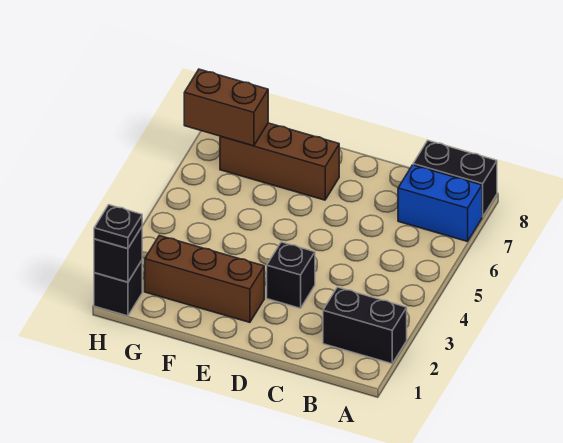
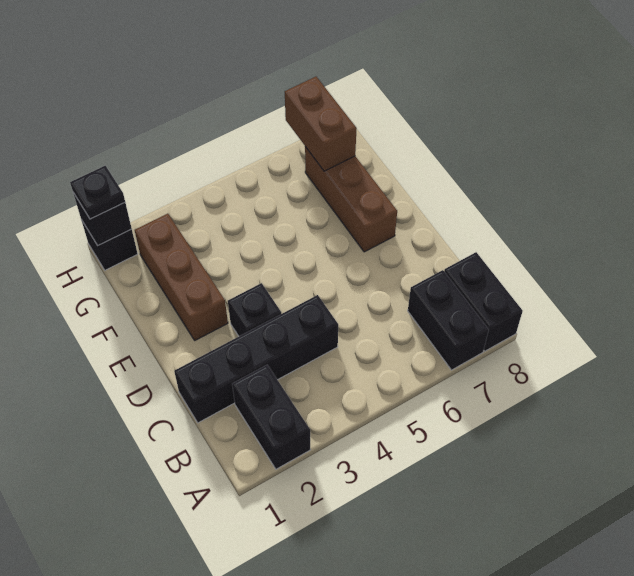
blue brick A7:B7 level 1 -> black brick A7:B7 level 1
none -> black brick C1:C4 level 1

